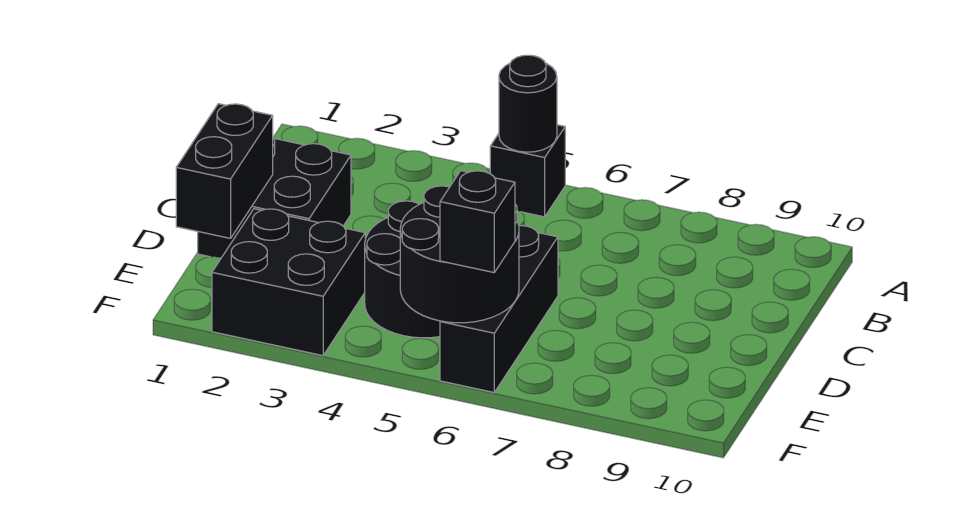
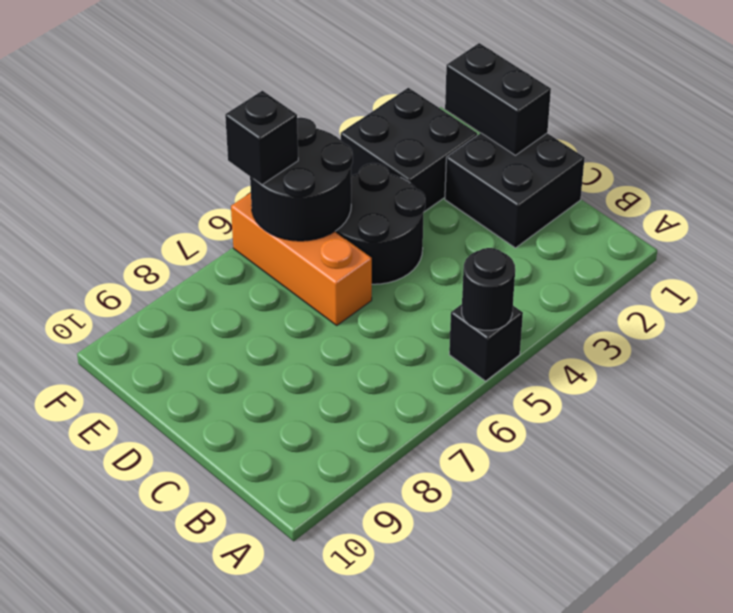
black brick D6:F6 level 1 -> orange brick D6:F6 level 1

